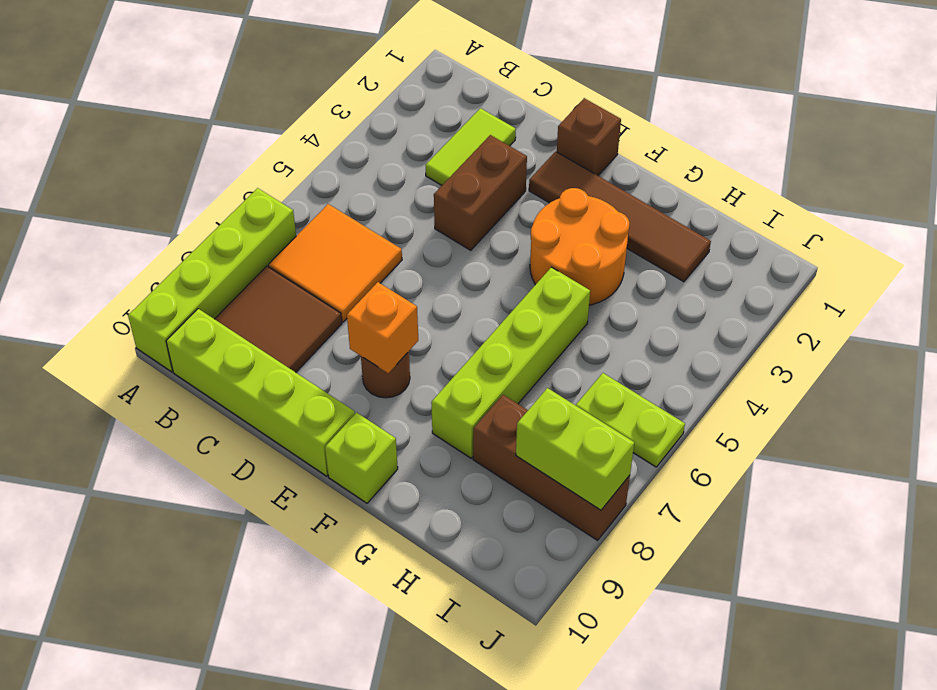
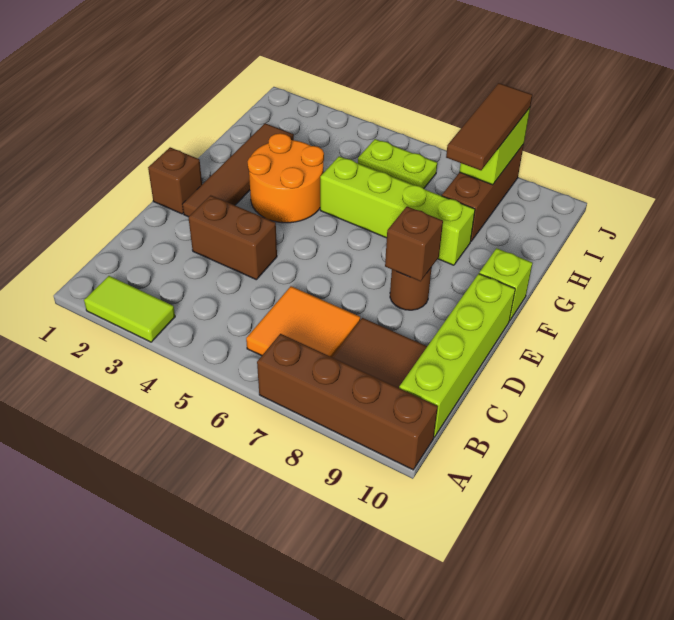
lime brick A7:A10 level 1 -> brown brick A7:A10 level 1
lime tile C2:C3 level 1 -> lime tile A2:A3 level 1
orange brick E8 level 2 -> brown brick E8 level 2
none -> brown tile H8:J8 level 3
lime plate I6:J6 level 1 -> lime plate I5:I6 level 1

